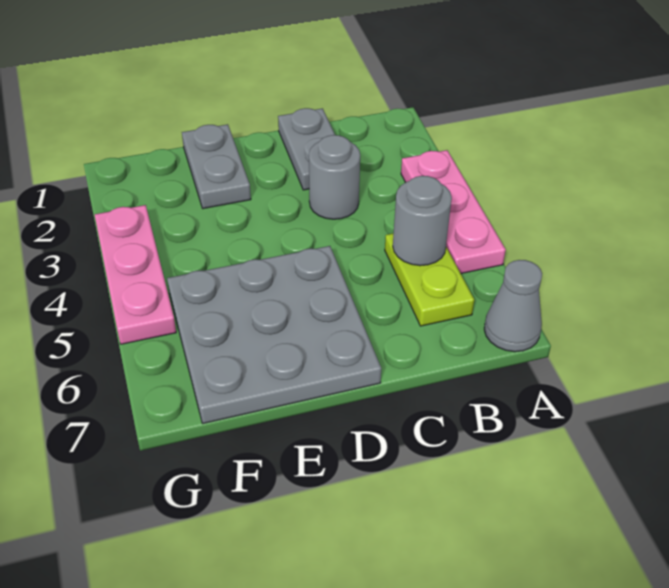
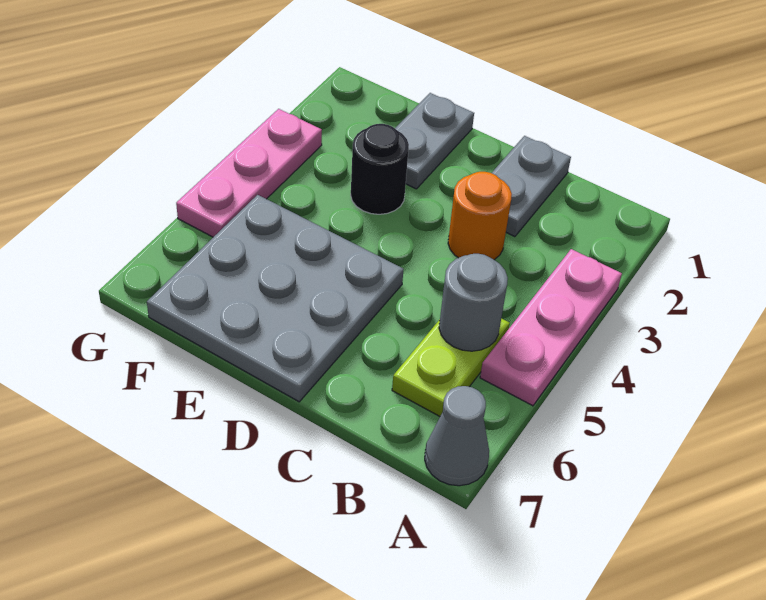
grey round brick C3 level 1 -> orange round brick C3 level 1
none -> black round brick E3 level 1

